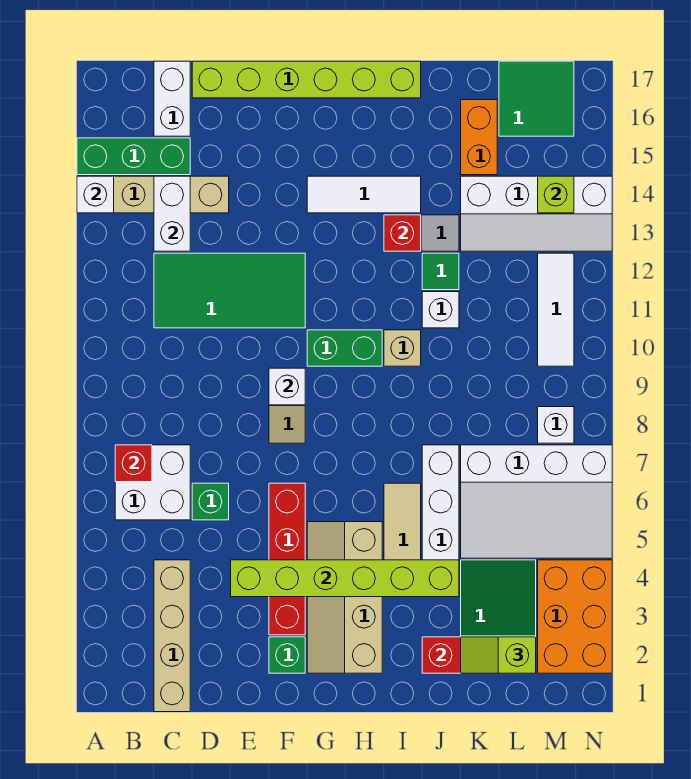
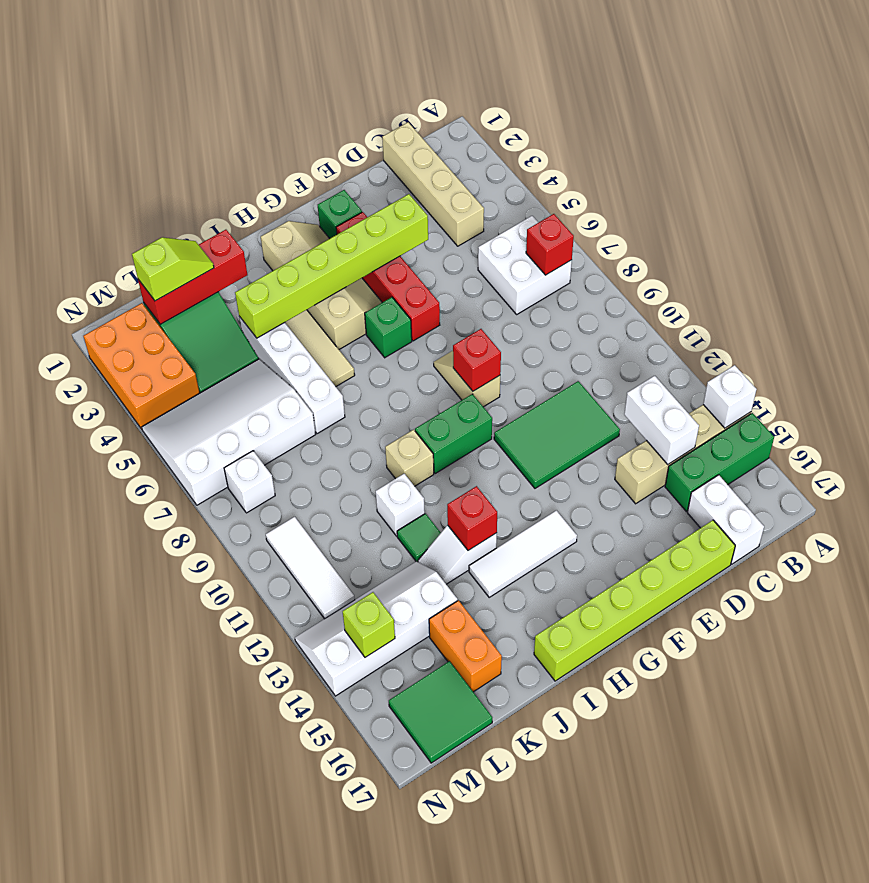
green tile C11:F12 level 1 -> green tile D11:F12 level 1
green brick D6 level 1 -> green brick G6 level 1
white brick F9 level 2 -> red brick F9 level 2

